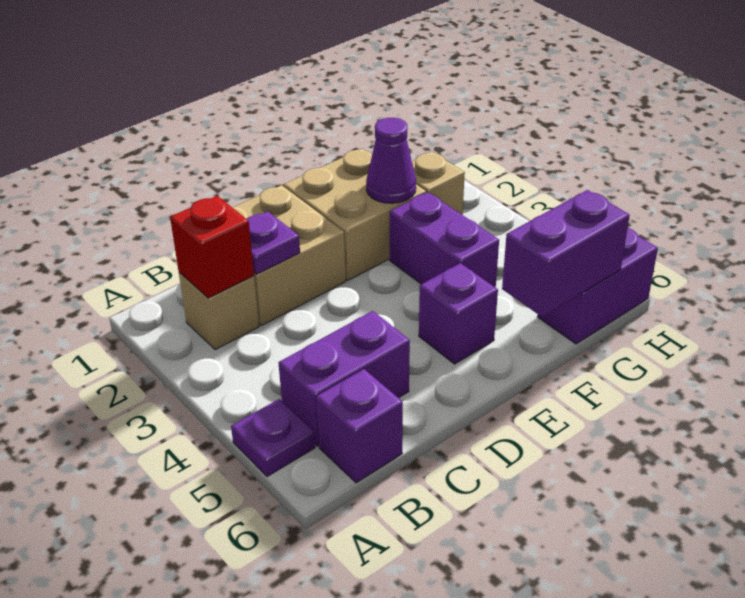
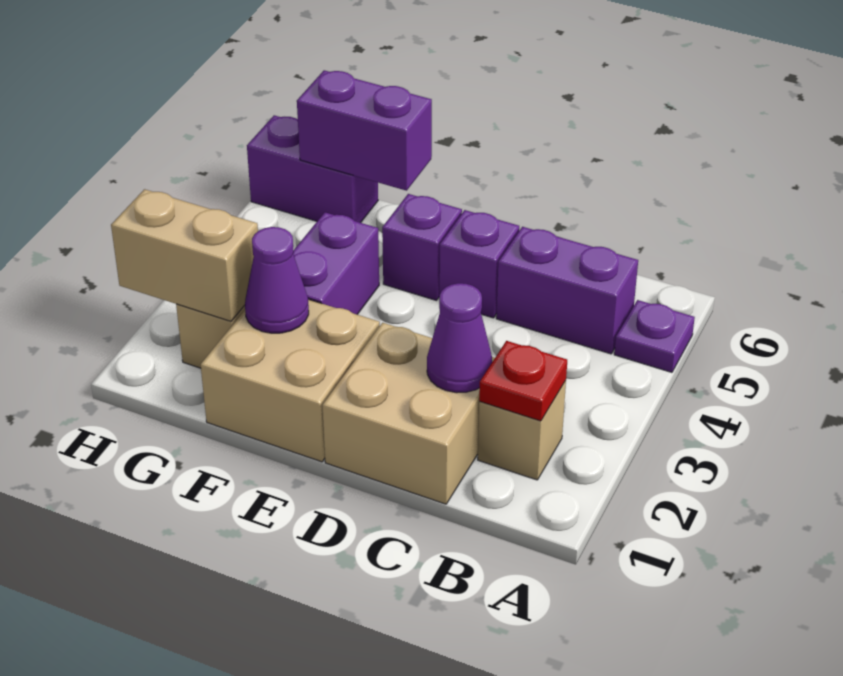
red brick B2 level 2 -> red plate B2 level 2
purple brick B6 level 1 -> purple brick D5 level 1
purple plate C2 level 2 -> purple cone C2 level 2
none -> tan brick G2:H2 level 2

